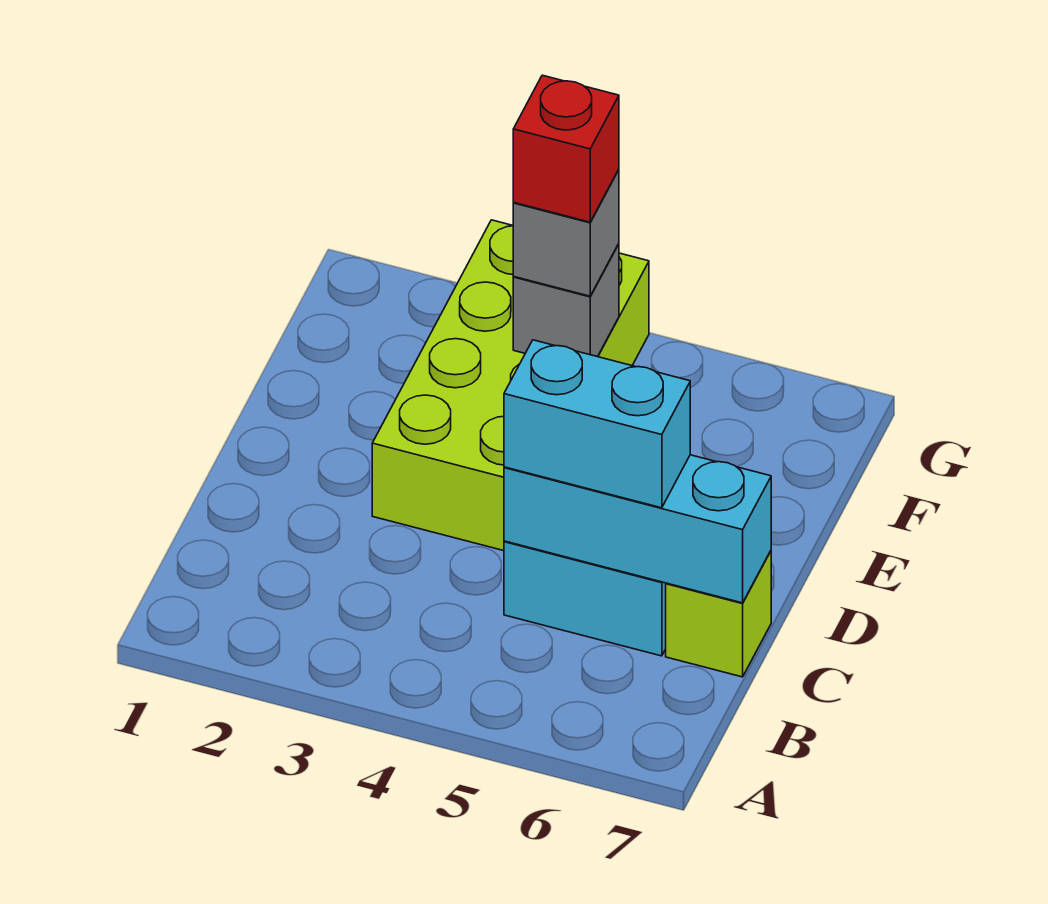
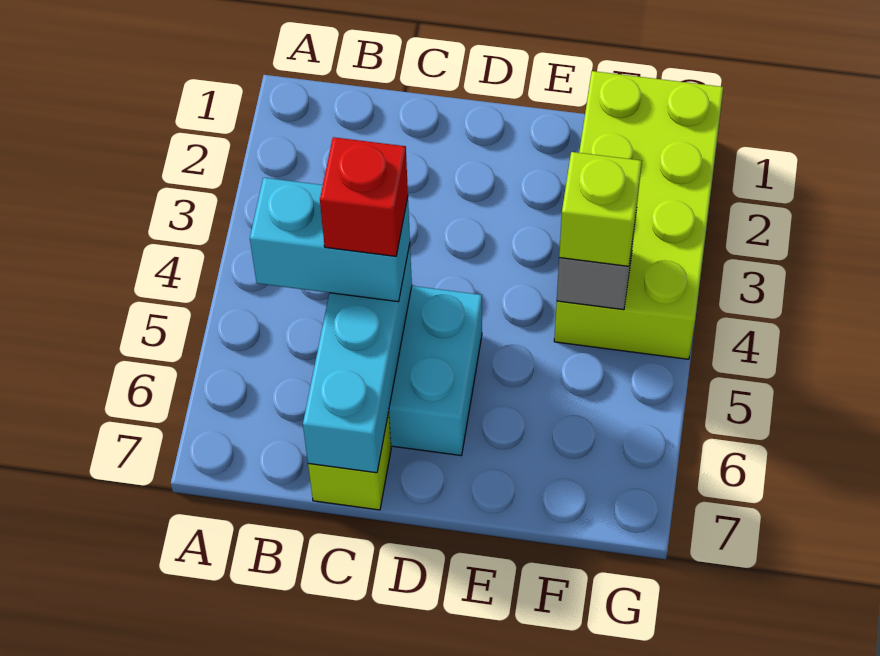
cyan brick C5:C6 level 3 -> cyan brick B5:C5 level 3
lime brick D3:G4 level 1 -> lime brick F1:G4 level 1
grey brick F4 level 3 -> lime brick F4 level 3
red brick F4 level 4 -> red brick C5 level 4

